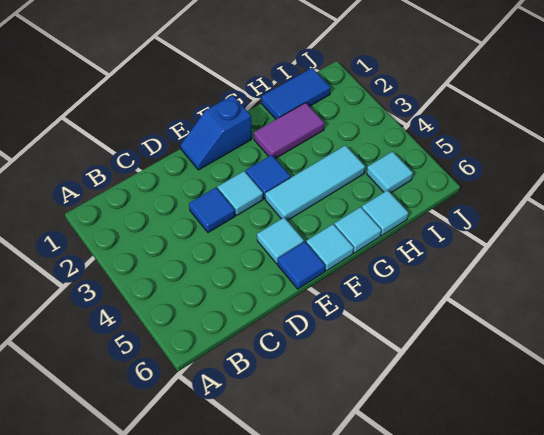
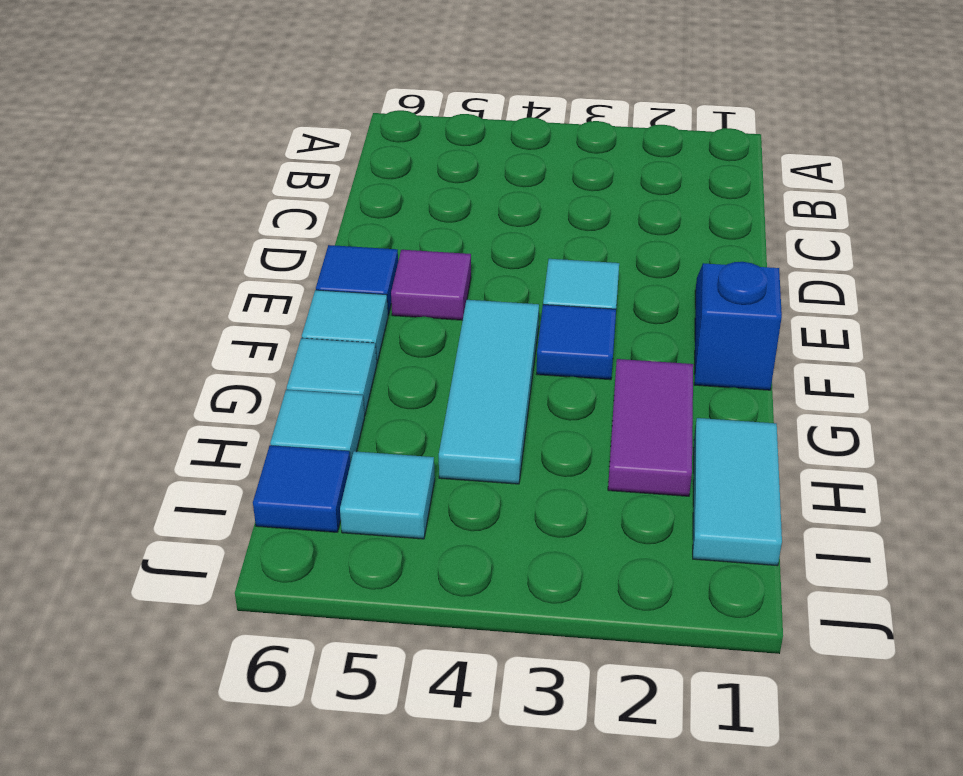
blue tile D3 level 1 -> blue tile I6 level 1
cyan tile E5 level 1 -> purple tile E5 level 1
blue tile H1:I1 level 1 -> cyan tile H1:I1 level 1

